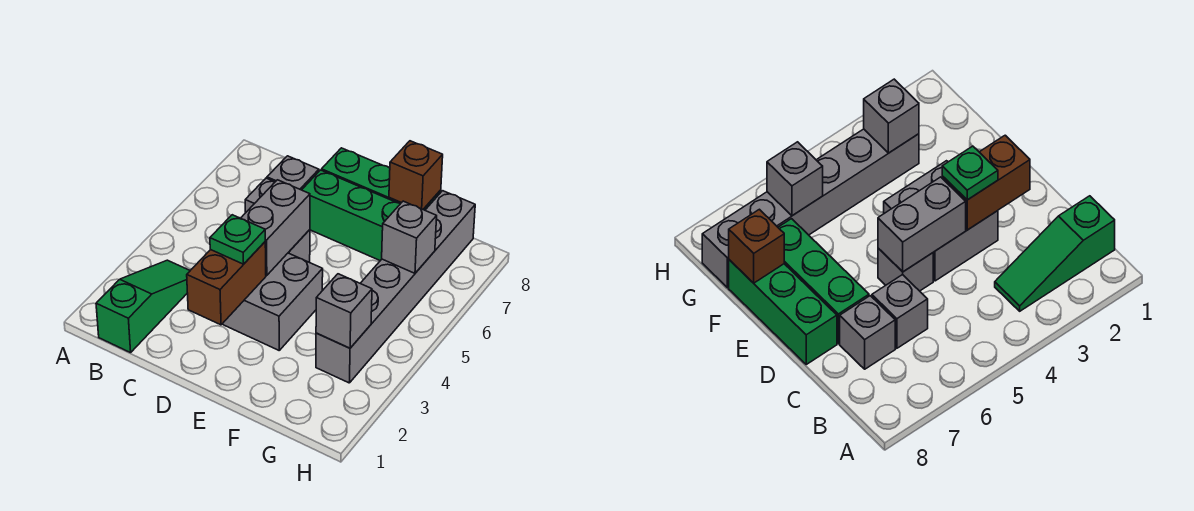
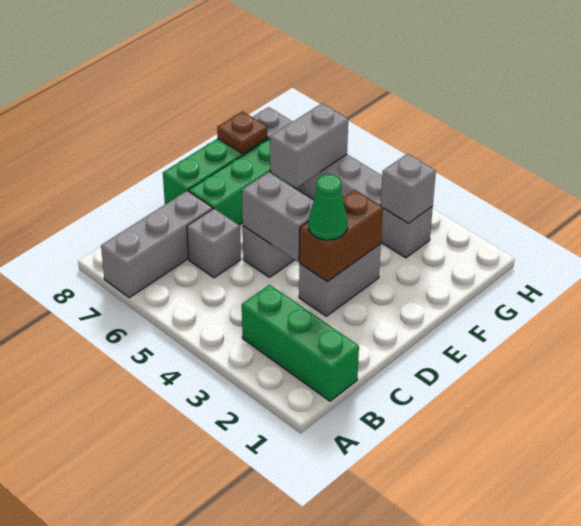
green slope B1:B3 level 1 top 1 -> green brick B1:B3 level 1
grey brick C7 level 1 -> grey brick A7:C7 level 1
brown brick D2:D3 level 2 -> brown brick D3:E3 level 2
grey brick D3:E4 level 1 -> grey brick D3:E3 level 1
green plate D3 level 3 -> green cone D3 level 3
brown brick F8 level 2 -> brown plate F8 level 2
grey brick G6 level 2 -> grey brick F6:G6 level 2

